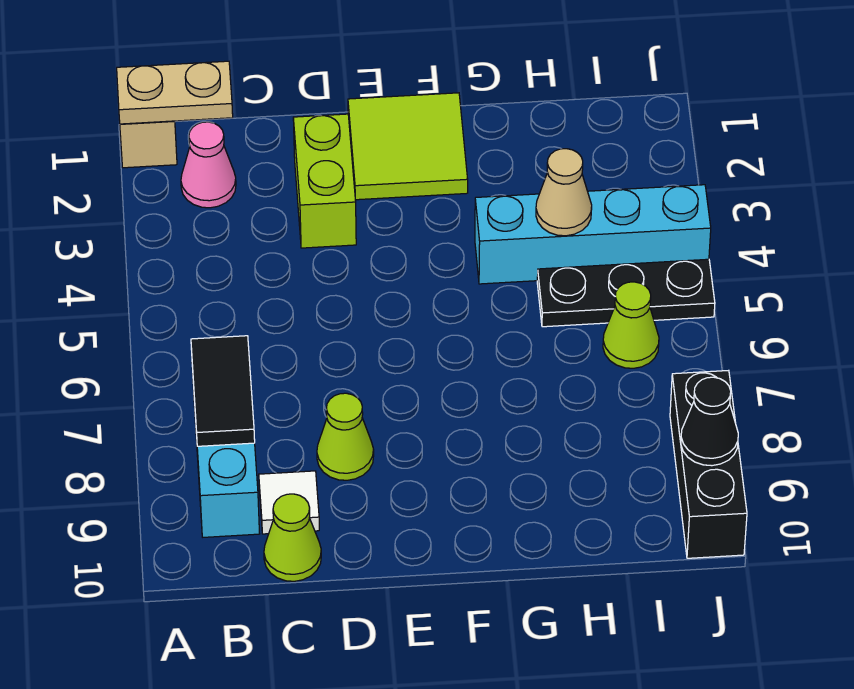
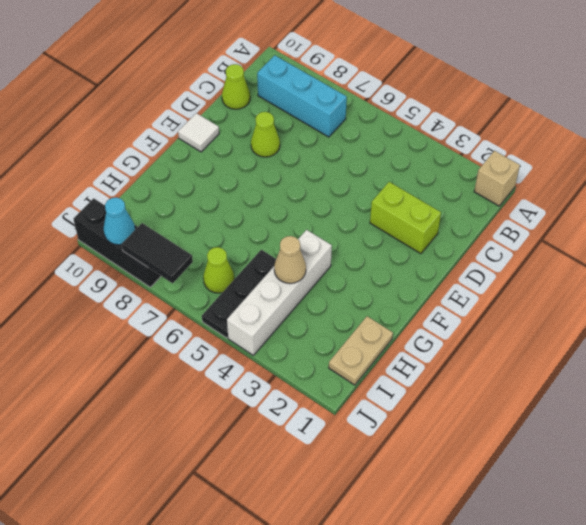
tan plate A1:B1 level 2 -> tan plate H1:I1 level 1
pink cone B2 level 1 -> none
black tile B7:B8 level 2 -> black tile J7:J8 level 2
white tile C9 level 1 -> white tile E10 level 1
lime tile E1:F2 level 1 -> none
cyan brick G4:J4 level 1 -> white brick G4:J4 level 1
black cone J9 level 2 -> cyan cone J9 level 2

